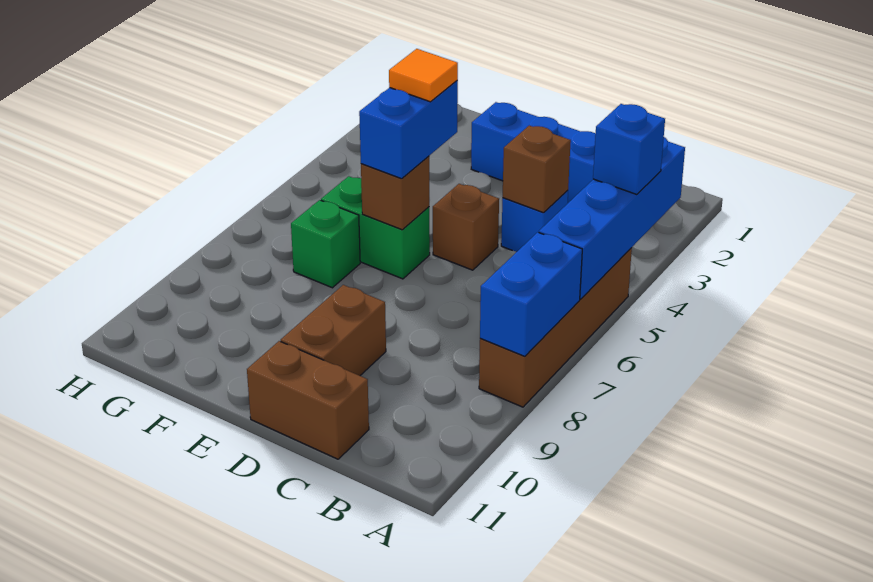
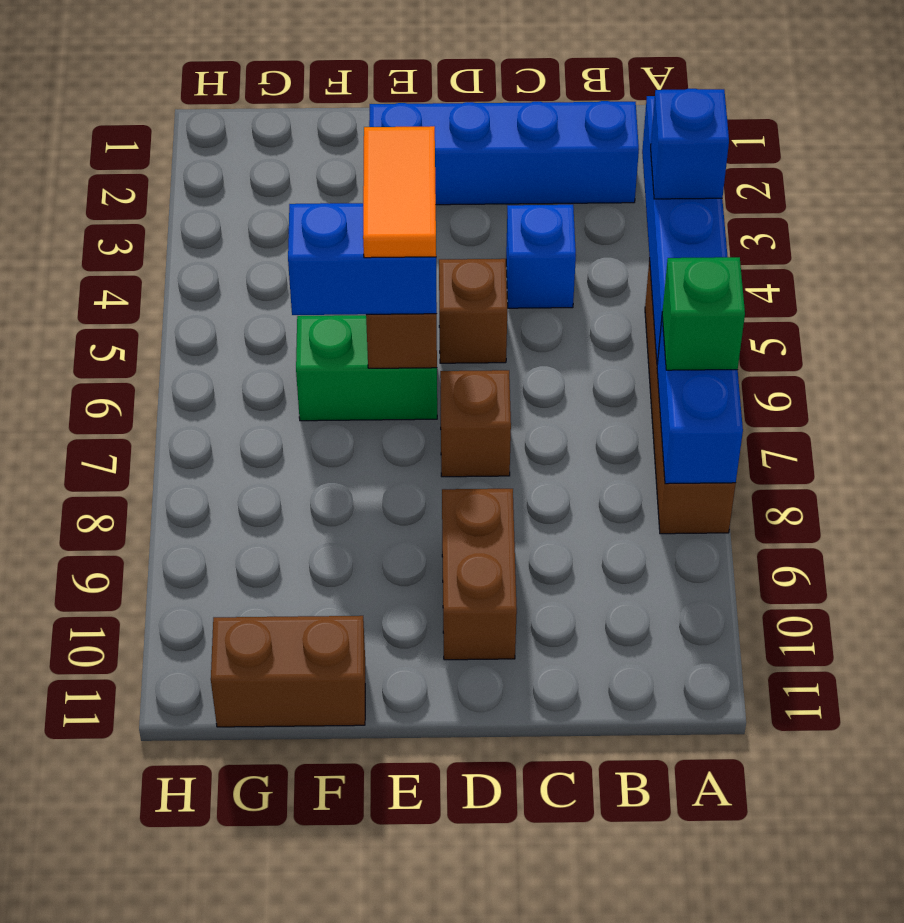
brown brick C4 level 2 -> brown brick D7 level 1
brown brick C11:D11 level 1 -> brown brick F11:G11 level 1
blue brick E5:E6 level 3 -> blue brick E6:F6 level 3
orange tile E5 level 4 -> orange tile E5:E6 level 4
green brick F7 level 1 -> green brick A7 level 3

